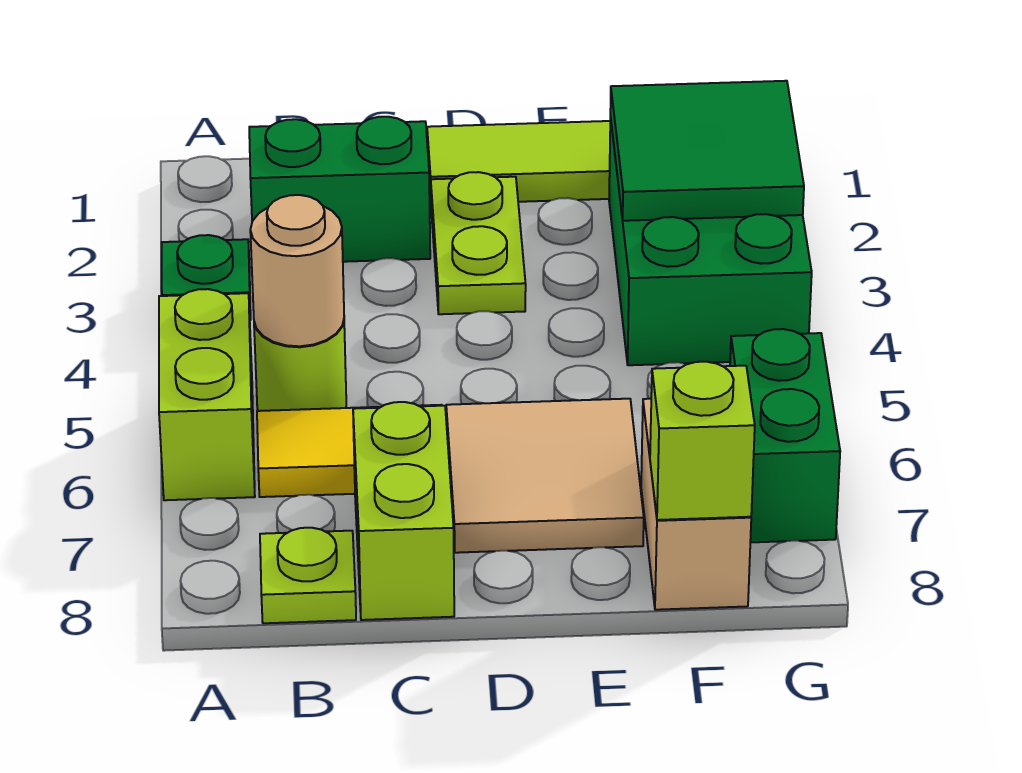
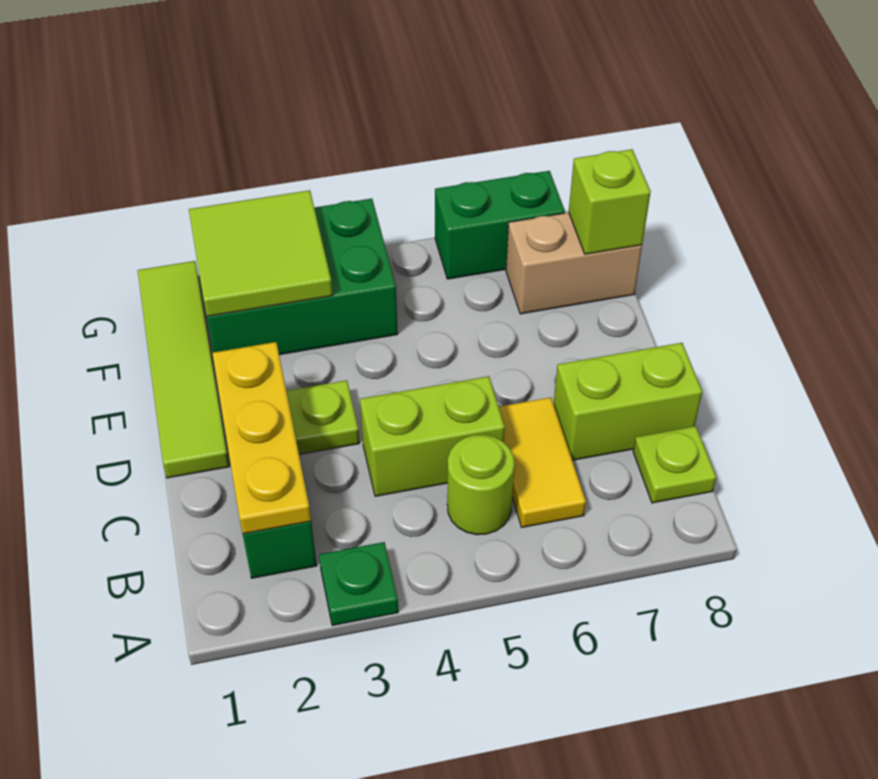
lime brick A5:A6 level 1 -> lime brick C4:C5 level 1
none -> yellow plate B2:D2 level 2
tan round brick B5 level 2 -> none
tan tile D6:E7 level 1 -> none
green tile F2:G3 level 2 -> lime tile F2:G3 level 2

